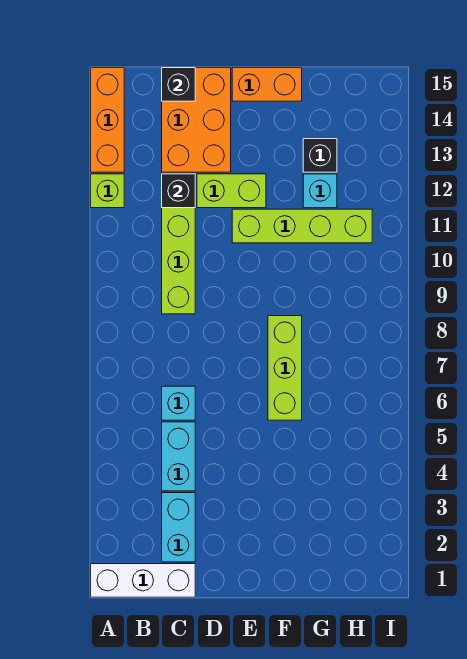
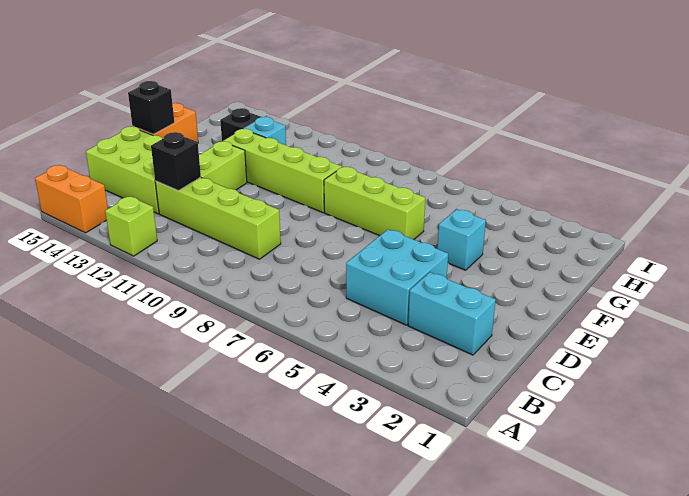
white brick A1:C1 level 1 -> none
orange brick A13:A15 level 1 -> orange brick A14:A15 level 1
cyan brick C4:C5 level 1 -> cyan brick C4:D5 level 1
cyan brick C6 level 1 -> cyan brick F4 level 1
orange brick C13:D15 level 1 -> lime brick C13:D15 level 1
black brick C15 level 2 -> black brick E15 level 2
lime brick E11:H11 level 1 -> lime brick F9:F12 level 1

